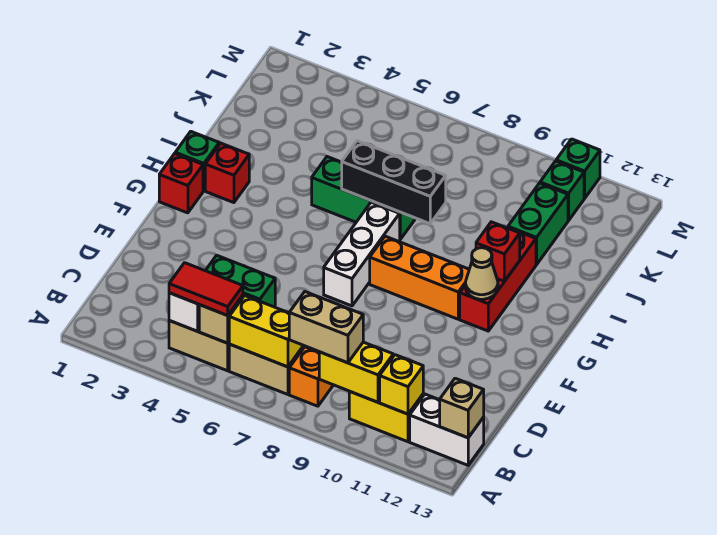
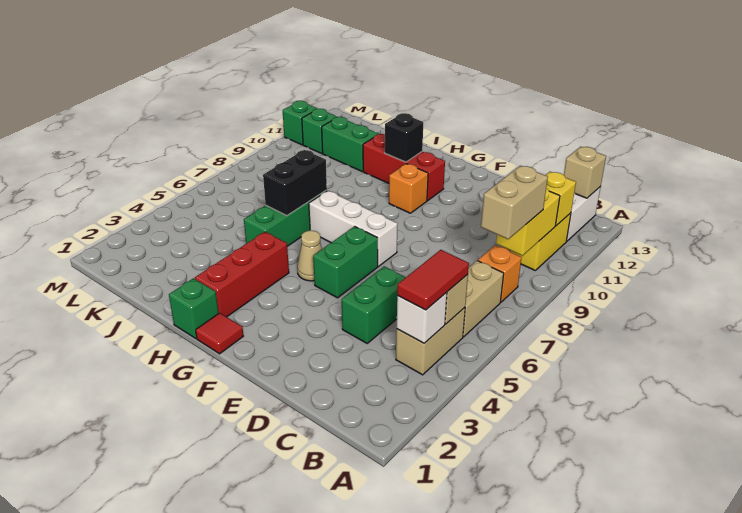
yellow brick B6:B7 level 2 -> none
none -> green brick F5:F6 level 1
red brick G1 level 1 -> red tile G1 level 1
orange brick G8:G10 level 1 -> orange brick G10 level 1
tan cone G11 level 2 -> tan cone G5 level 1
red brick H2 level 1 -> red brick H2:H4 level 1
red brick H11 level 2 -> black brick H11 level 2
black brick I6:I8 level 2 -> black brick I6:I7 level 2

